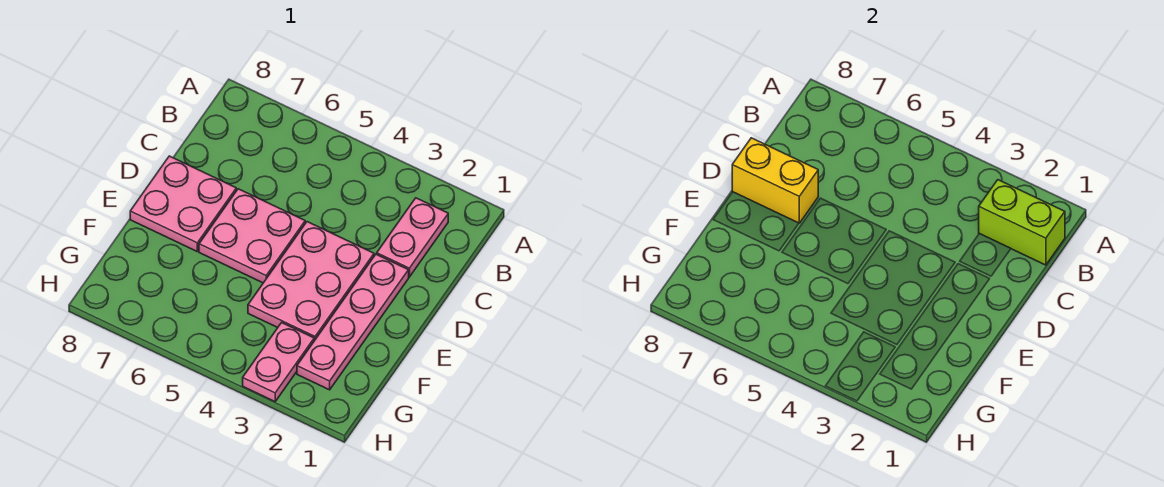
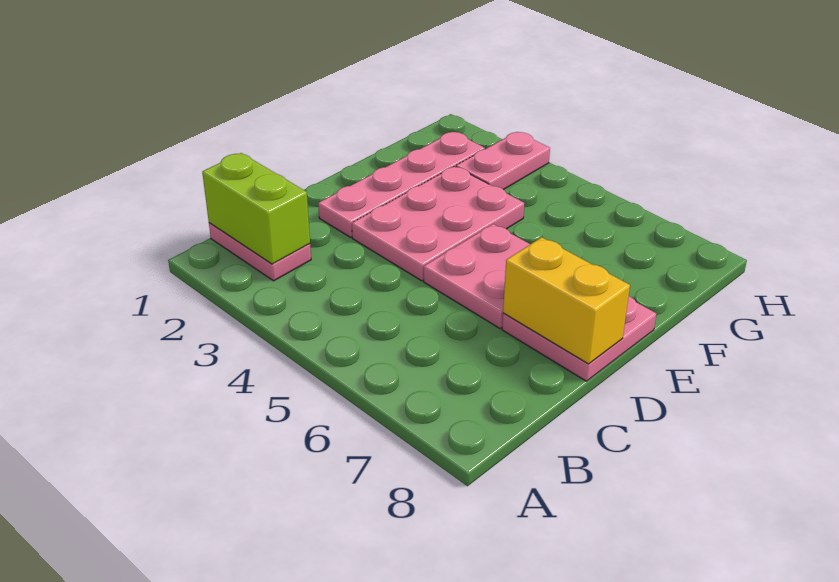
pink plate B2:C2 level 1 -> pink plate B1:B2 level 1

